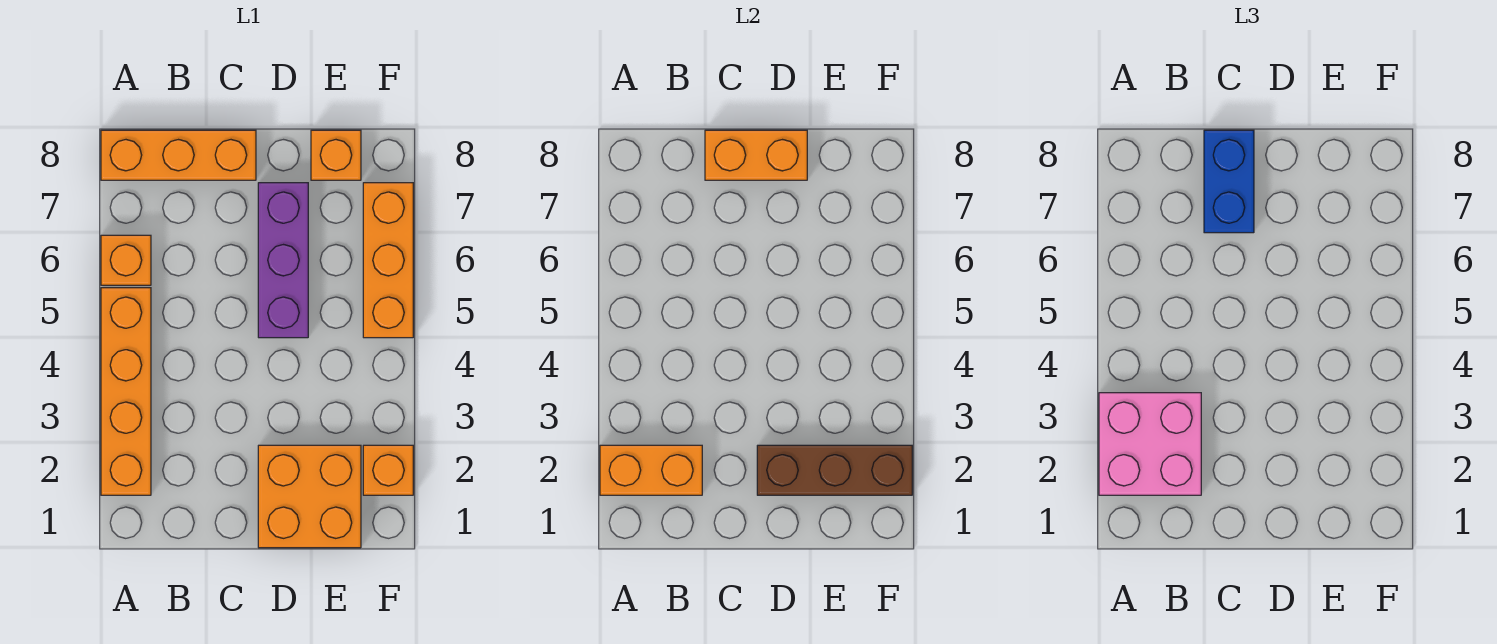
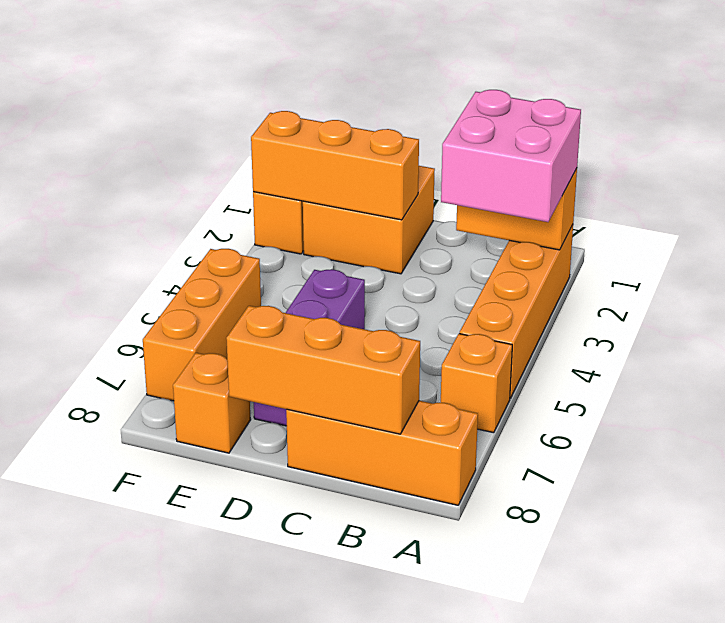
blue brick C7:C8 level 3 -> none
orange brick C8:D8 level 2 -> orange brick B8:D8 level 2
brown brick D2:F2 level 2 -> orange brick D2:F2 level 2

